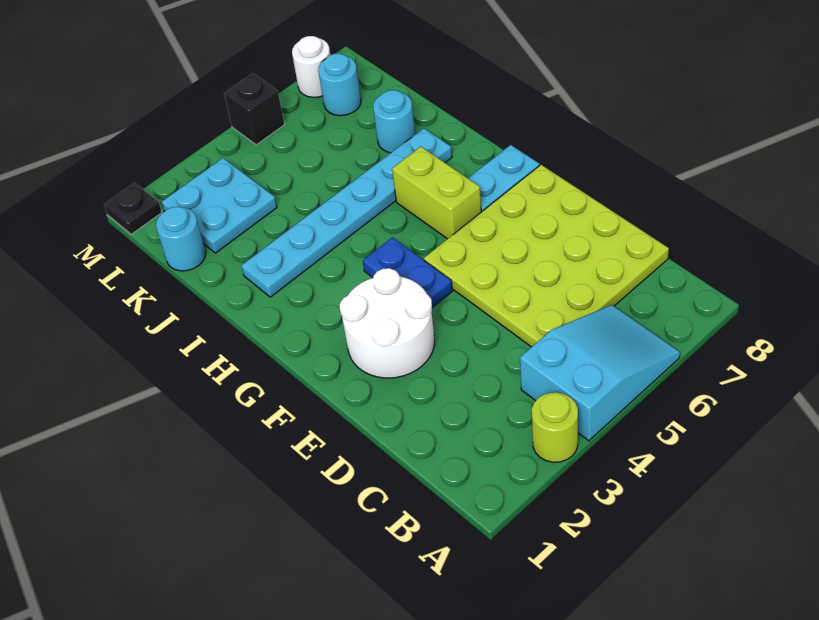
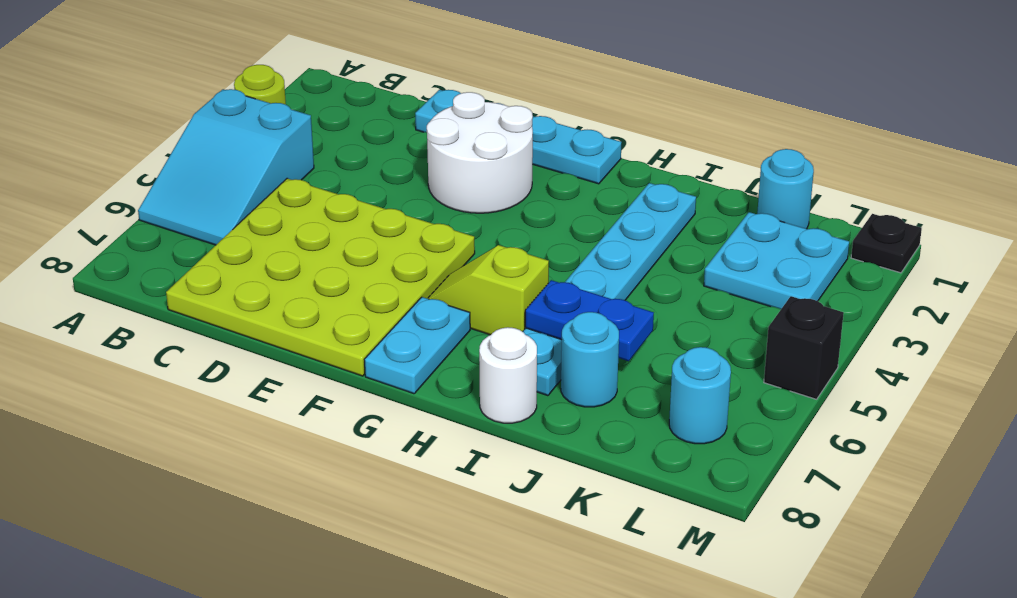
none -> cyan plate D1:G1 level 1
blue plate F4:G4 level 1 -> blue plate I6:J6 level 2
lime brick G6:H6 level 1 -> lime slope G6:H6 level 1 top H
white round brick M7 level 1 -> white round brick I8 level 1

